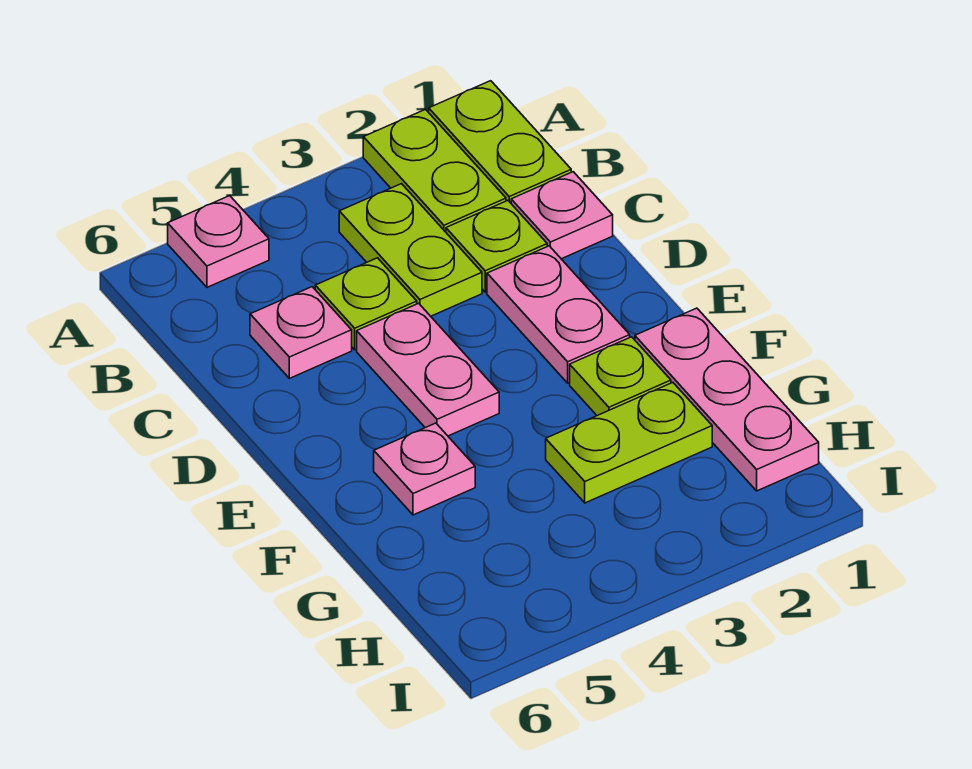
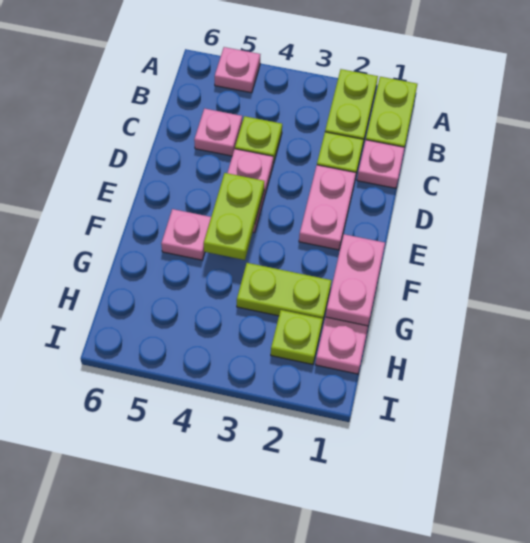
lime plate B3:C3 level 1 -> lime plate E4:F4 level 2
none -> pink plate F1:G1 level 2
lime plate F2 level 1 -> lime plate H2 level 1

